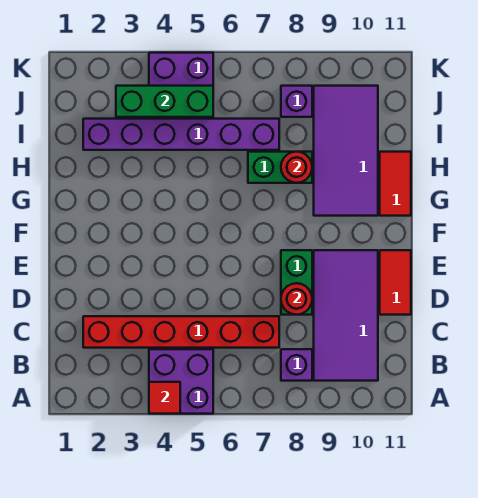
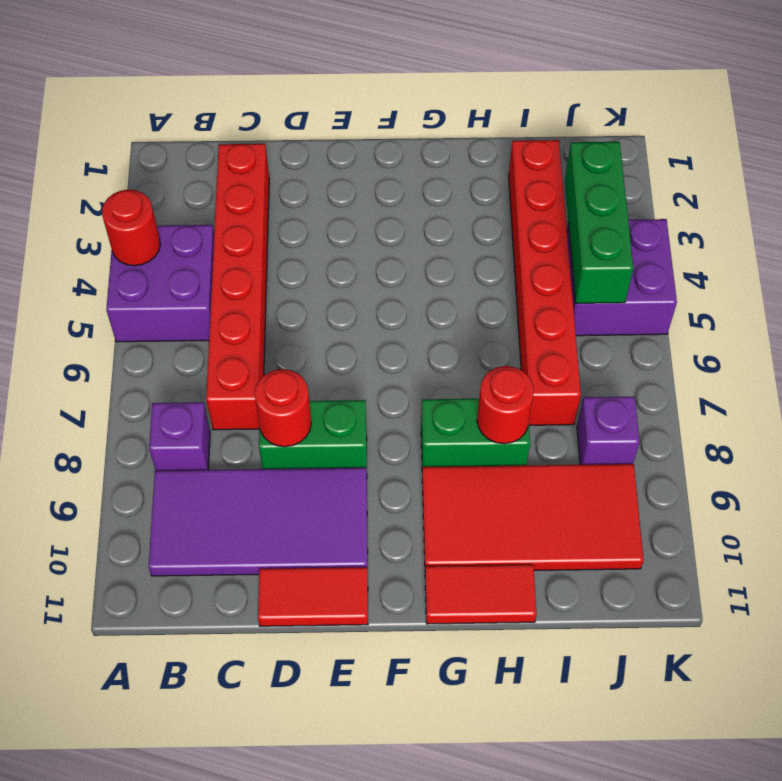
red tile A4 level 2 -> red round brick A4 level 2
purple tile G9:J10 level 1 -> red tile G9:J10 level 1
green brick H7:H8 level 1 -> green brick G8:H8 level 1
purple brick I2:I7 level 1 -> red brick I2:I7 level 1

